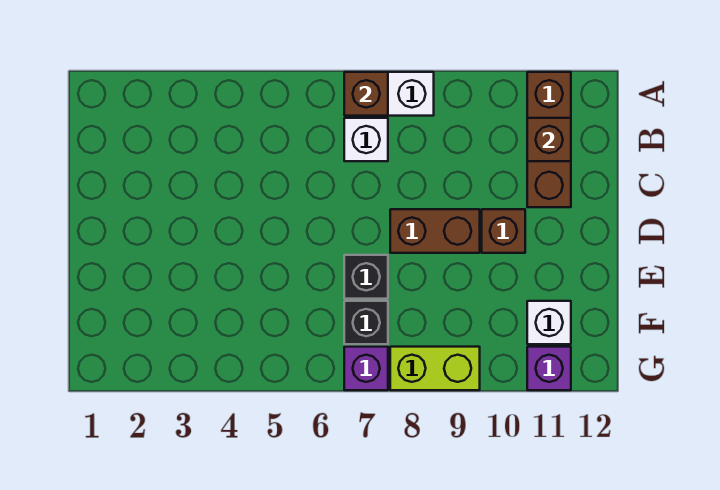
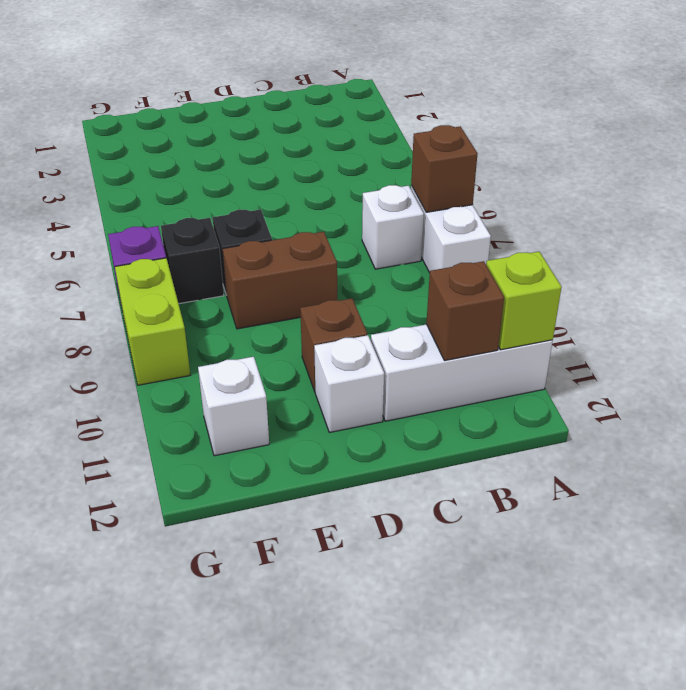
brown brick A11:C11 level 1 -> white brick A11:C11 level 1
none -> lime brick A11 level 2
brown brick D8:D9 level 1 -> brown brick D8:E8 level 1
none -> white brick D11 level 1
purple brick G11 level 1 -> none

